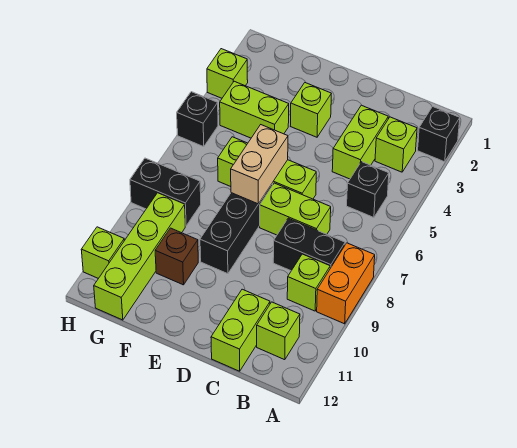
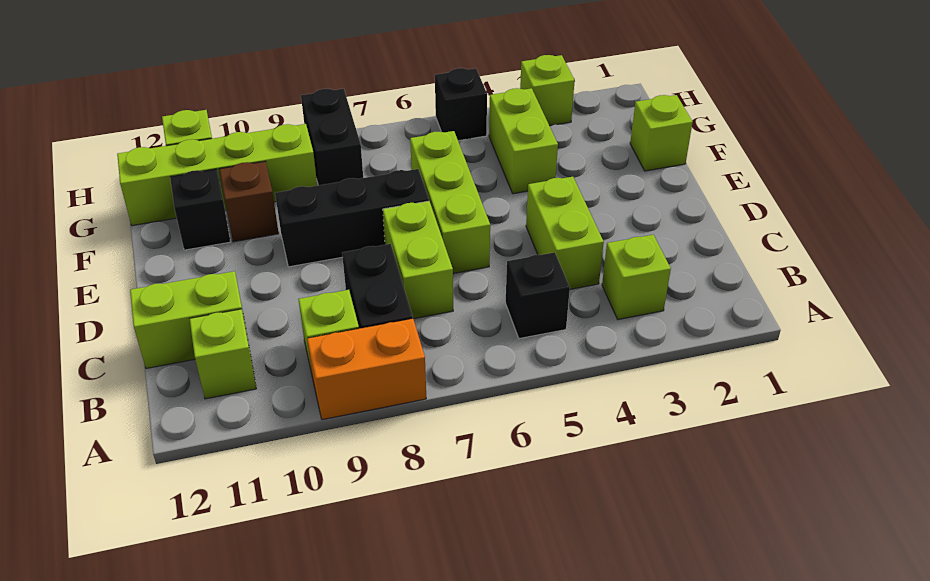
black brick A2 level 1 -> black brick F11 level 1
lime brick C3:C4 level 1 -> lime brick C4:D4 level 1
lime brick E3 level 1 -> lime brick F1 level 1
tan brick E6:E7 level 2 -> none

